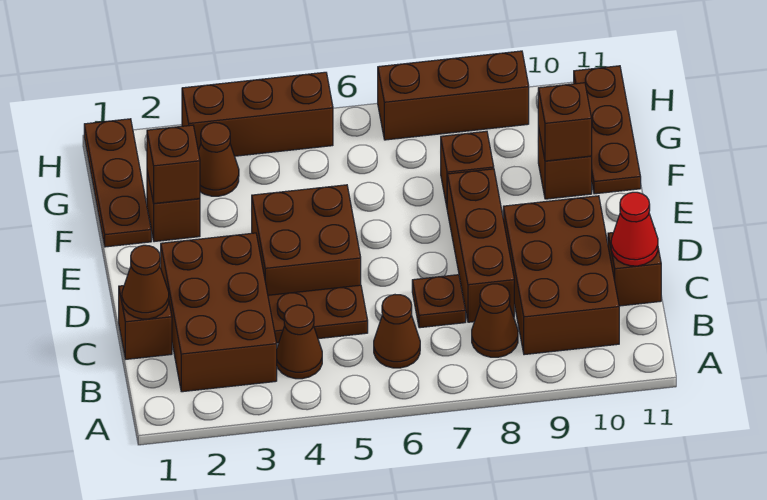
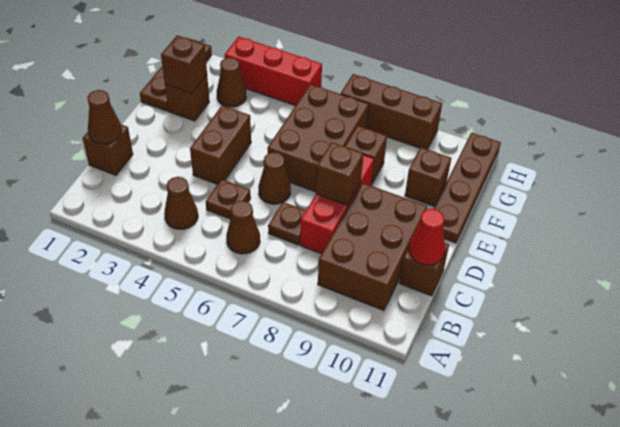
brown brick B2:D3 level 1 -> brown brick E6:G7 level 1
brown cone B8 level 1 -> brown cone D6 level 1
brown plate C4:C5 level 1 -> brown plate C5 level 1
brown brick C8:E8 level 1 -> red brick C8:E8 level 1
brown brick D4:E5 level 1 -> brown brick D4:E4 level 1
brown brick F10 level 2 -> brown brick D8 level 2
brown plate F11:H11 level 1 -> brown plate E11:H11 level 1
brown brick H3:H5 level 1 -> red brick H3:H5 level 1

